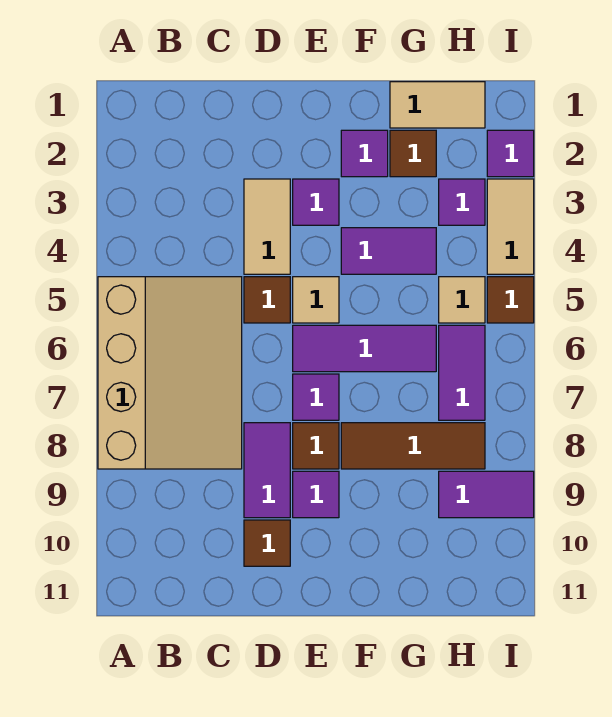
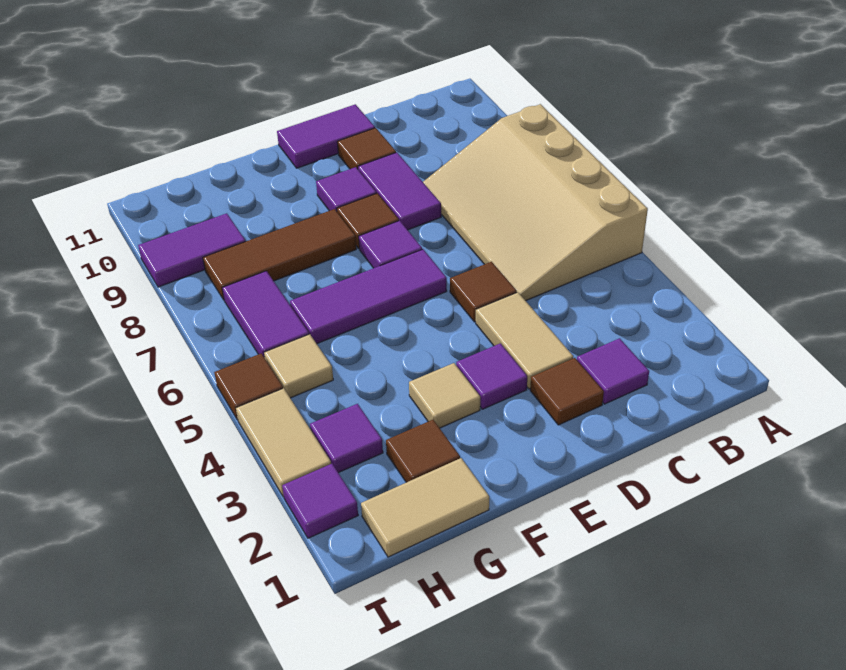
none -> brown tile D2 level 1
tan tile E5 level 1 -> tan tile F3 level 1
purple tile F2 level 1 -> purple tile C2 level 1
purple tile F4:G4 level 1 -> purple tile D11:E11 level 1

